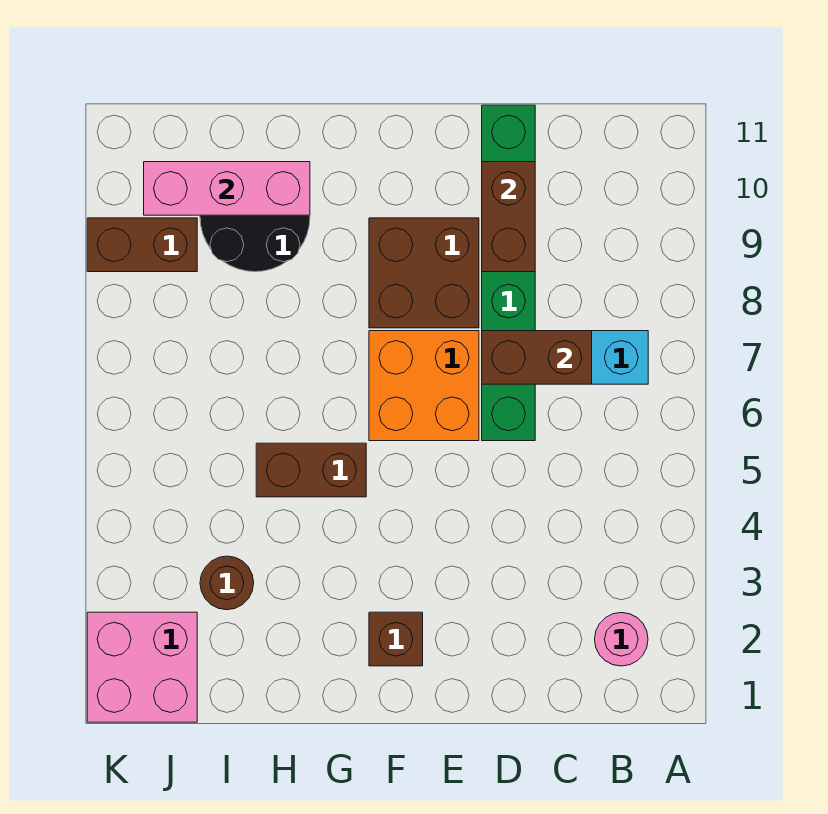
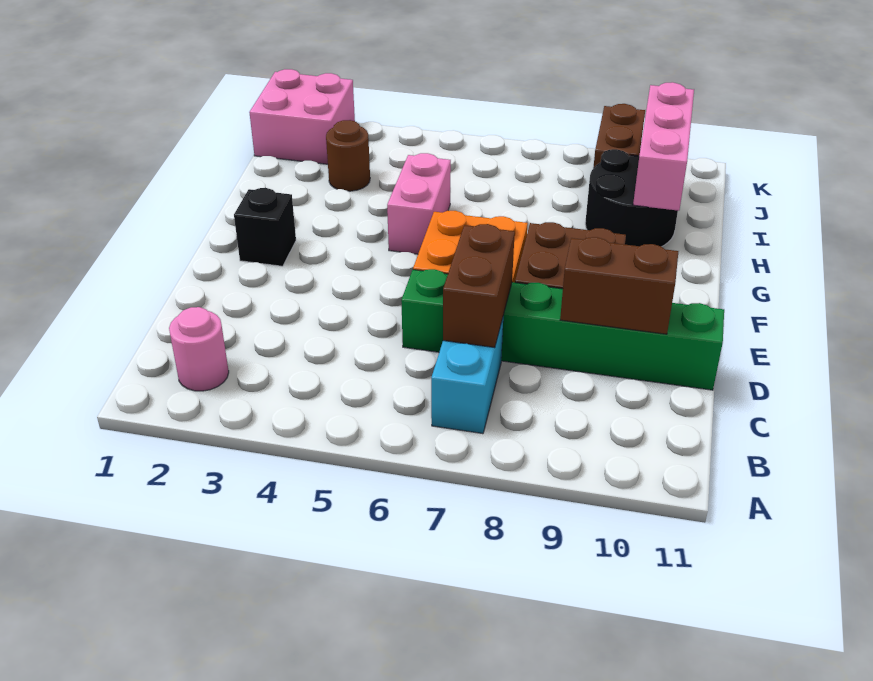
brown brick F2 level 1 -> black brick F2 level 1
brown brick G5:H5 level 1 -> pink brick G5:H5 level 1

